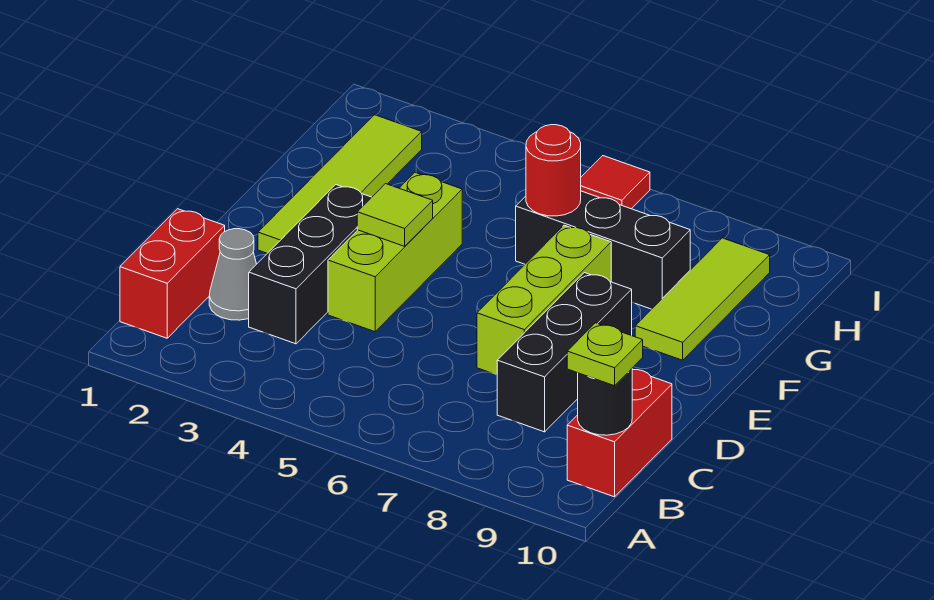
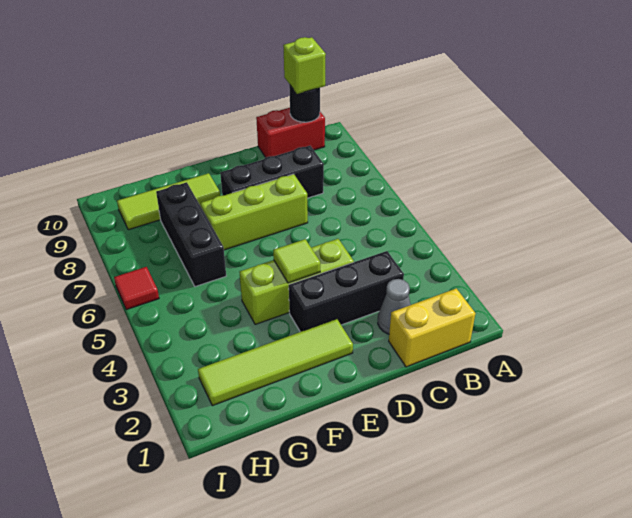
red brick B1:C1 level 1 -> yellow brick B1:C1 level 1
lime plate B10 level 3 -> lime brick B10 level 3
red round brick G6 level 2 -> none

